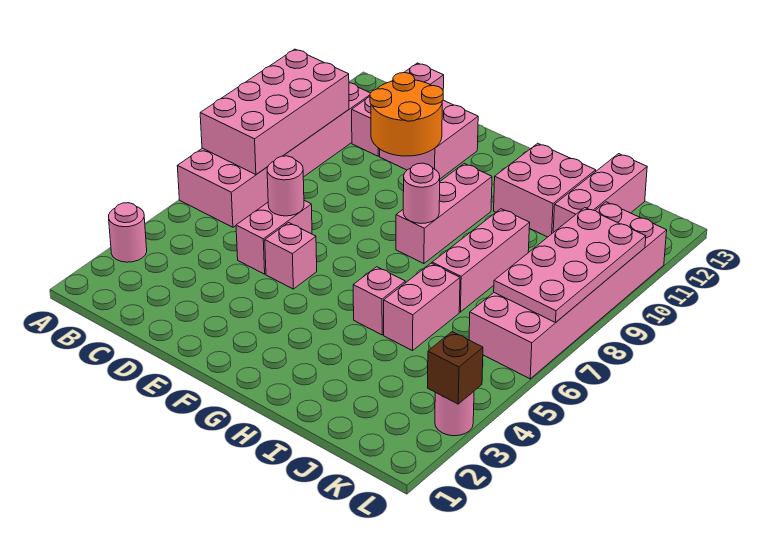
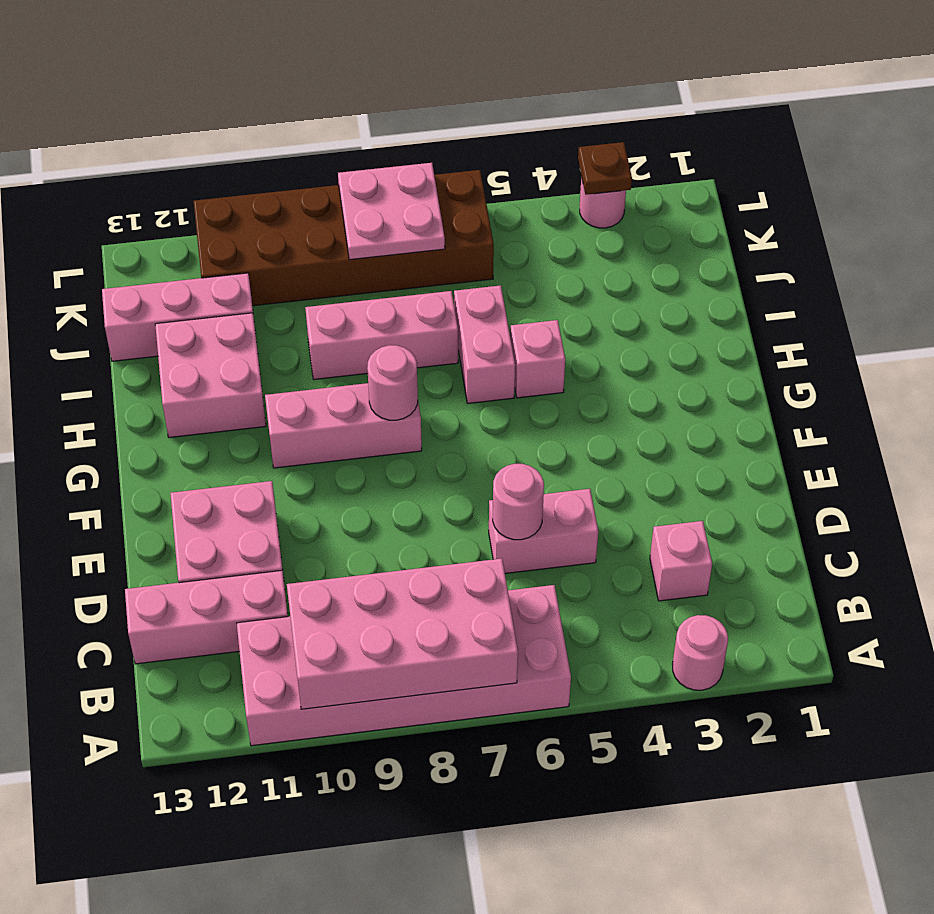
orange round brick D10:E11 level 2 -> none
pink brick E5 level 1 -> pink brick C3 level 1
pink brick I5:I6 level 1 -> pink brick H6:I6 level 1
pink brick K6:L11 level 1 -> brown brick K6:L11 level 1
pink plate K7:L10 level 2 -> pink plate K7:L8 level 2
brown brick L3 level 2 -> brown plate L3 level 2

